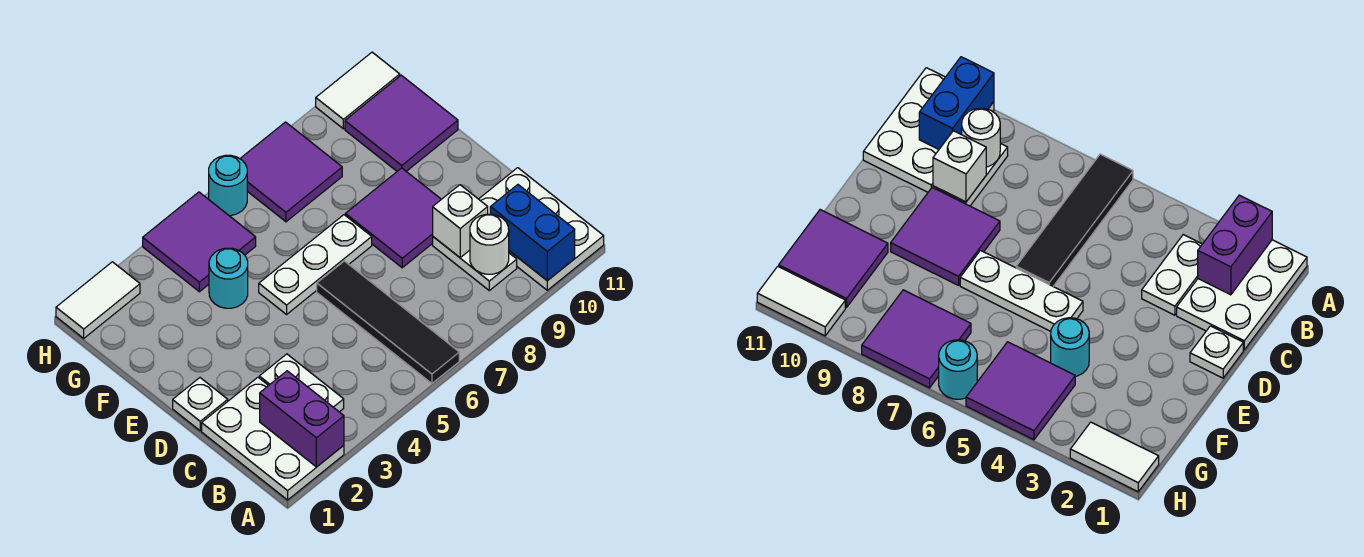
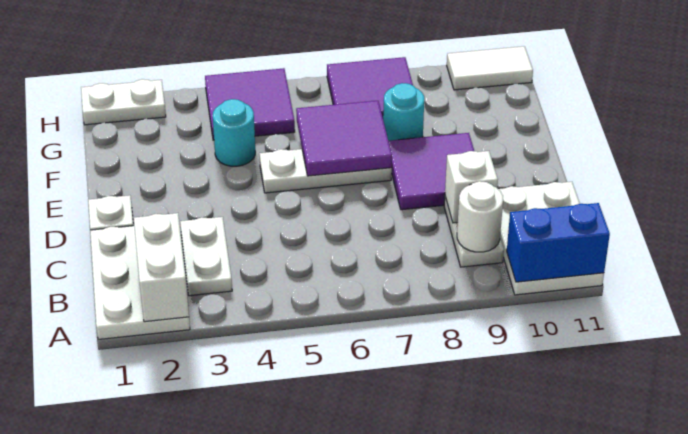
purple brick A2:B2 level 2 -> white brick A2:B2 level 2
black tile A6:D6 level 1 -> none
blue brick A10:B10 level 2 -> blue brick A10:A11 level 2
purple tile F10:G11 level 1 -> purple tile E6:F7 level 2
white tile H1:H2 level 1 -> white plate H1:H2 level 1
cyan round brick H6 level 1 -> cyan round brick F8 level 1

